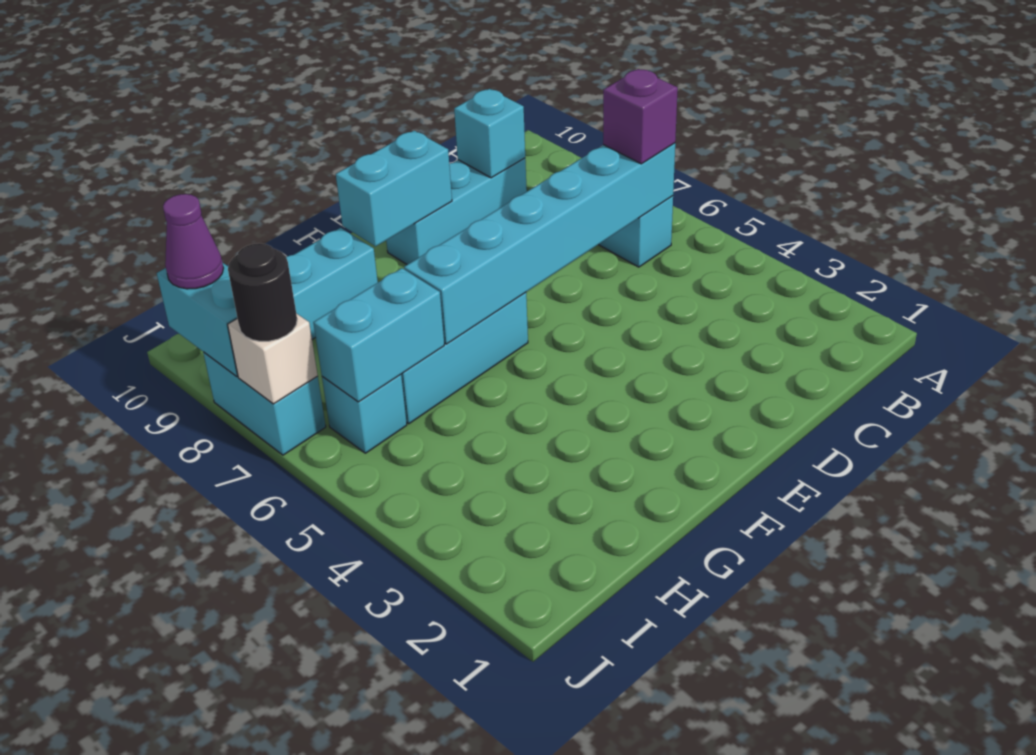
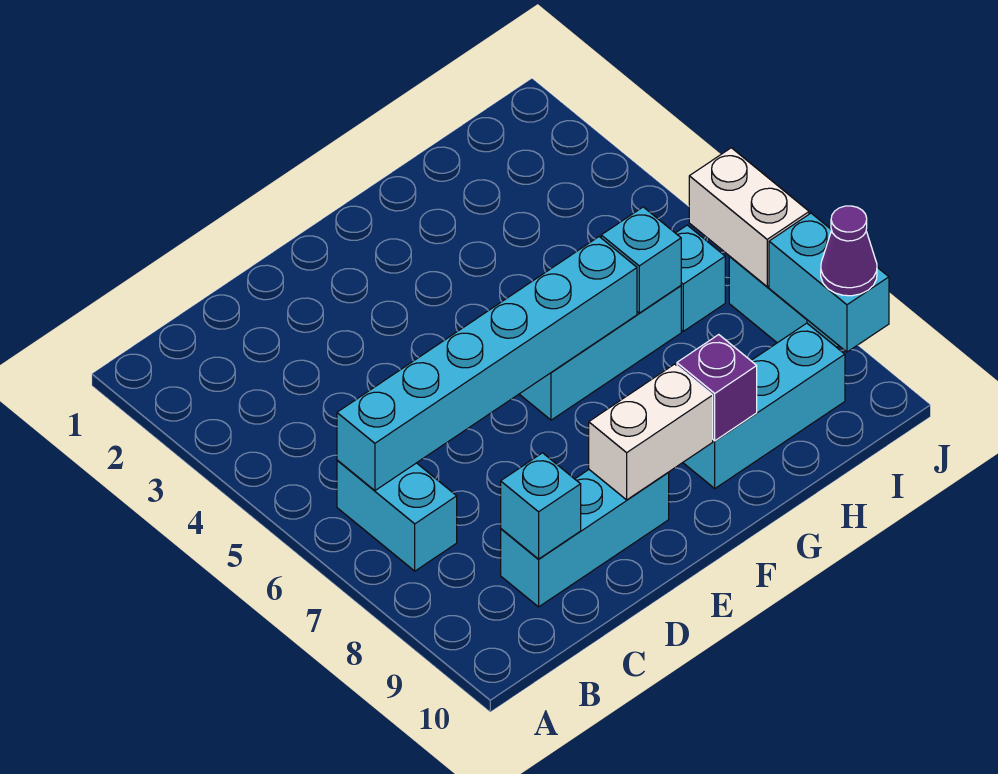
purple brick B6 level 3 -> purple brick G9 level 2
cyan brick E9:F9 level 2 -> white brick E9:F9 level 2
cyan brick H6:I6 level 2 -> cyan brick H6 level 2
white brick J7 level 2 -> white brick J6:J7 level 2
black round brick J7 level 3 -> none

